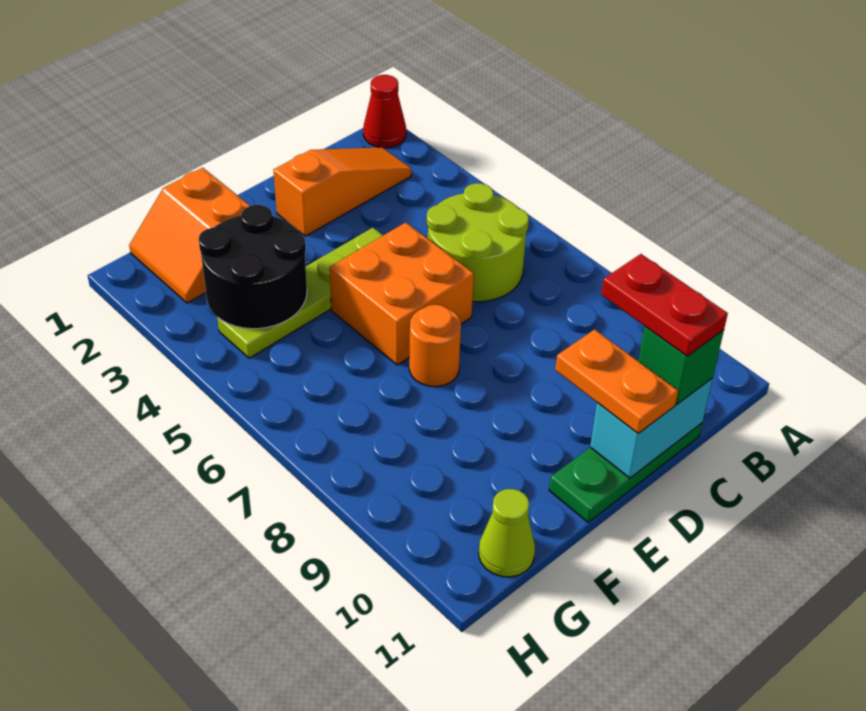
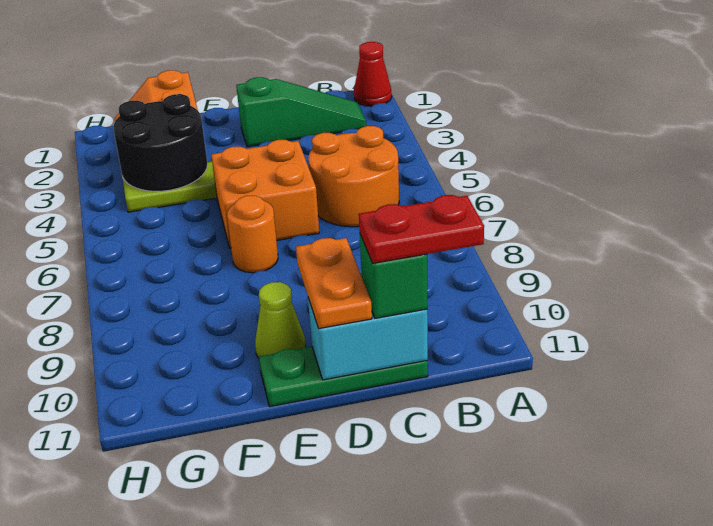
orange slope B2:D2 level 1 top D -> green slope B2:D2 level 1 top D
lime round brick B5:C6 level 1 -> orange round brick B5:C6 level 1
red plate C10:C11 level 4 -> red plate B11:C11 level 4
lime cone G11 level 1 -> lime cone E10 level 1

